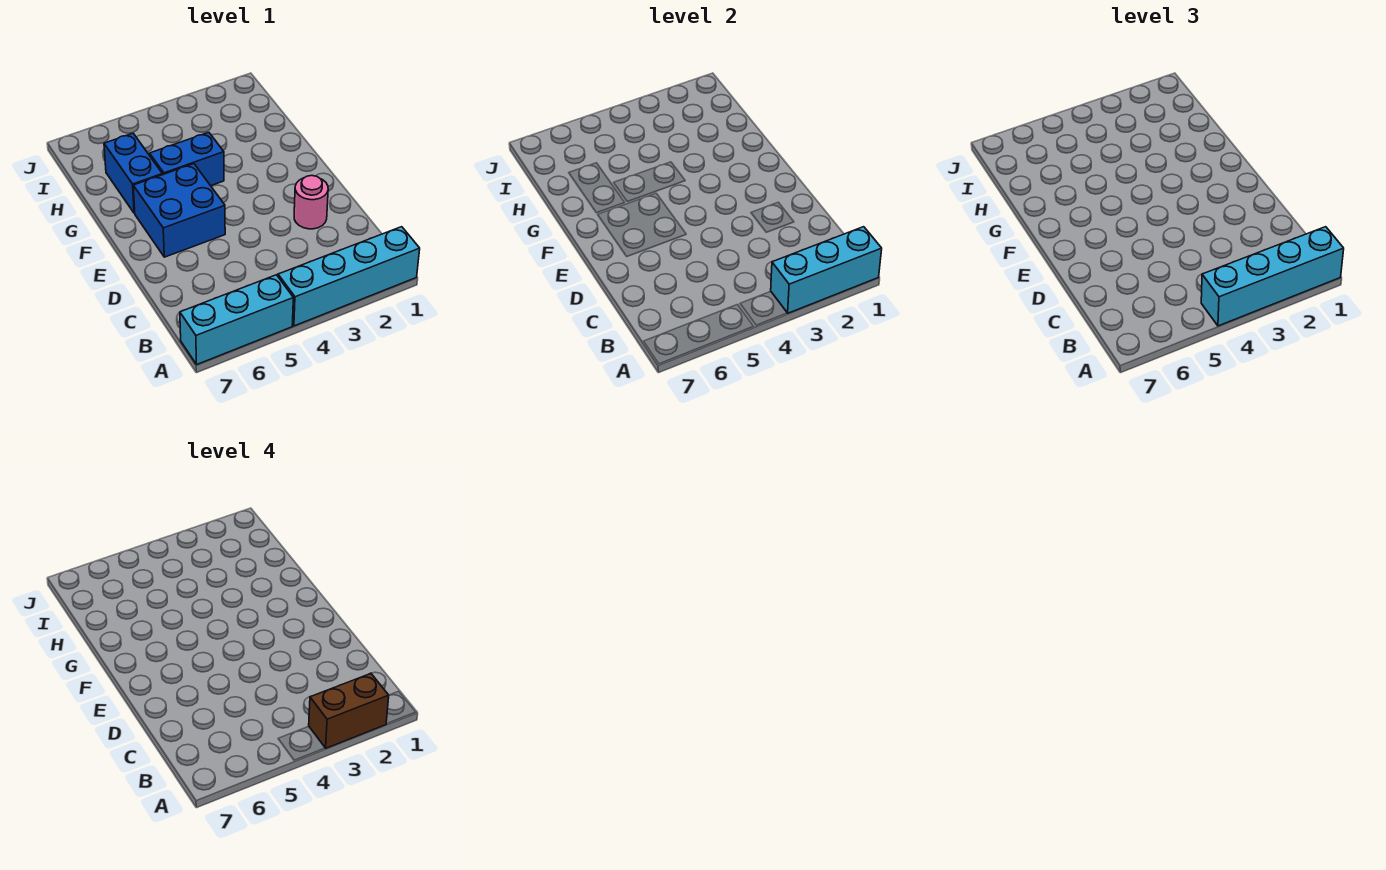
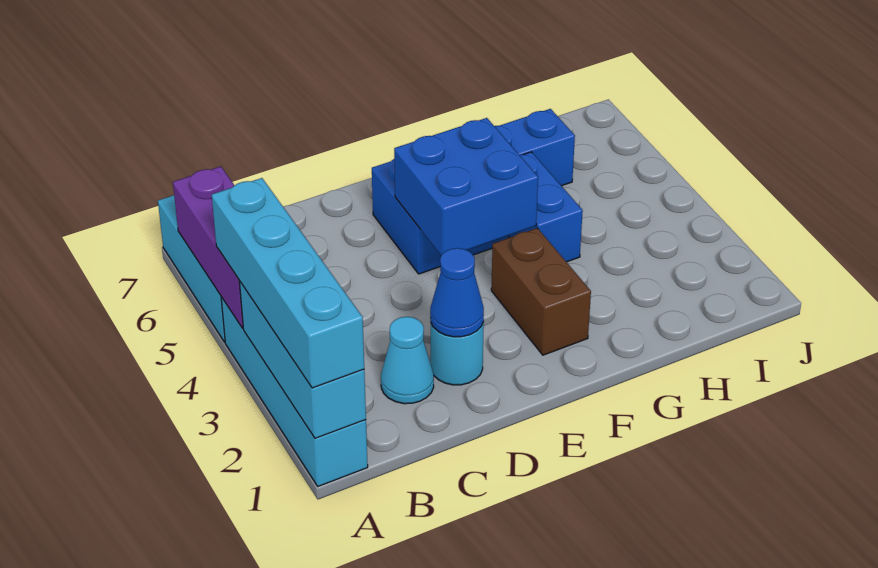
brown brick A2:A3 level 4 -> brown brick F2:F3 level 1
none -> purple brick A4:A6 level 2
none -> cyan cone C2 level 1
pink round brick D2 level 1 -> cyan round brick D2 level 1
none -> blue cone D2 level 2
none -> blue brick E4:F5 level 2

